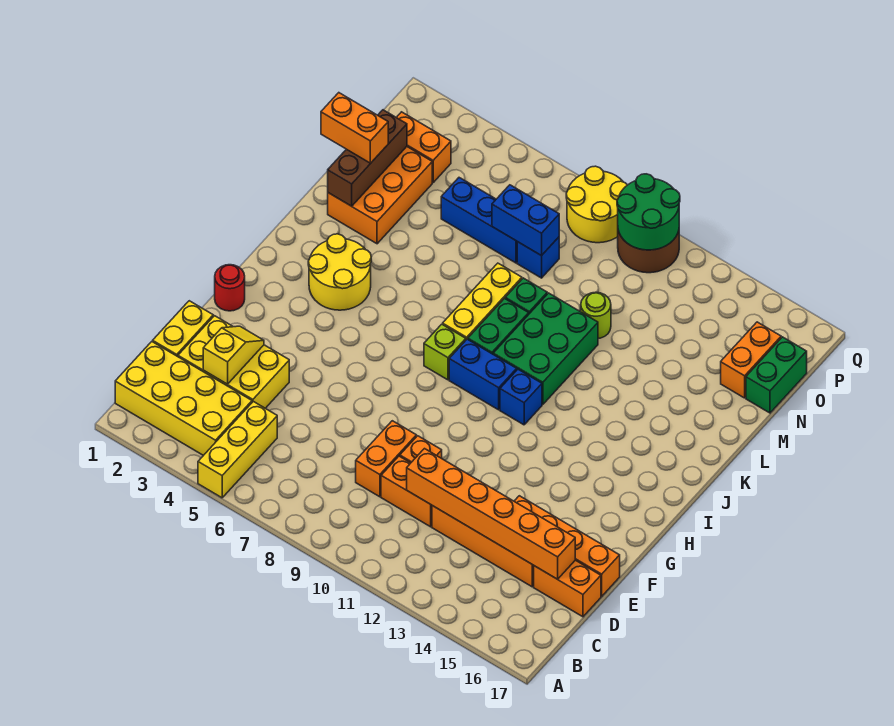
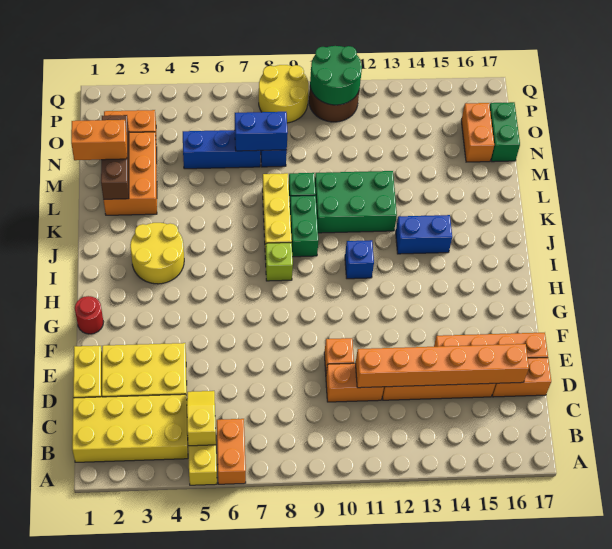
yellow slope D3:E3 level 2 top D -> yellow slope B5:C5 level 2 top B
orange brick D9:E9 level 1 -> orange brick A6:B6 level 1
blue brick I9:I10 level 1 -> blue brick J13:J14 level 1
green brick J10:L11 level 1 -> green brick K10:L12 level 1
lime round brick M11 level 1 -> none

